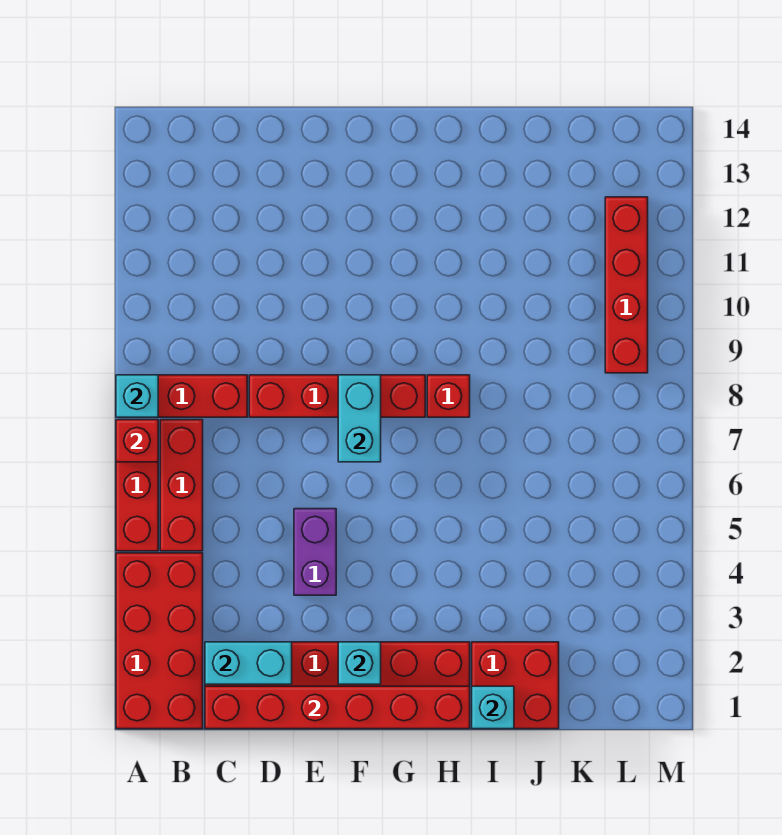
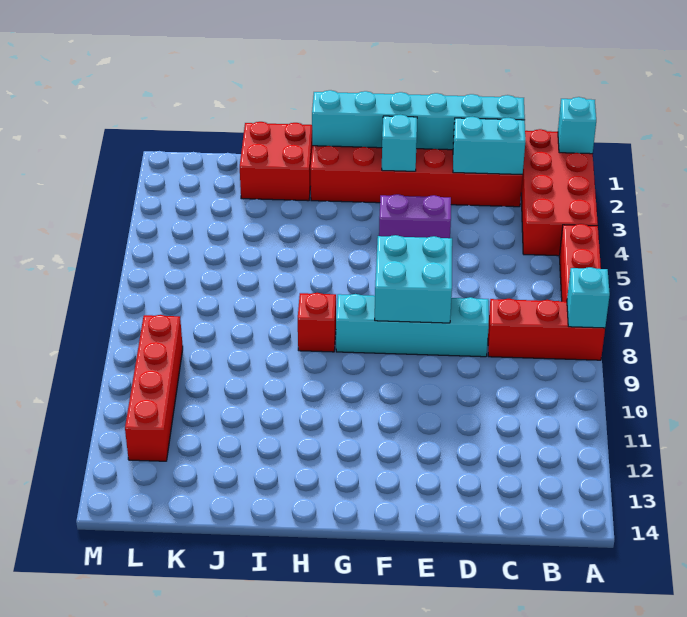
red brick A7 level 2 -> none
red brick B5:B7 level 1 -> none
red brick C1:H1 level 2 -> cyan brick C1:H1 level 2
red brick D8:G8 level 1 -> cyan brick D8:G8 level 1
purple brick E4:E5 level 1 -> purple brick E4:F4 level 1
cyan brick F7:F8 level 2 -> cyan brick E7:F8 level 2
cyan brick I1 level 2 -> cyan brick A1 level 2

